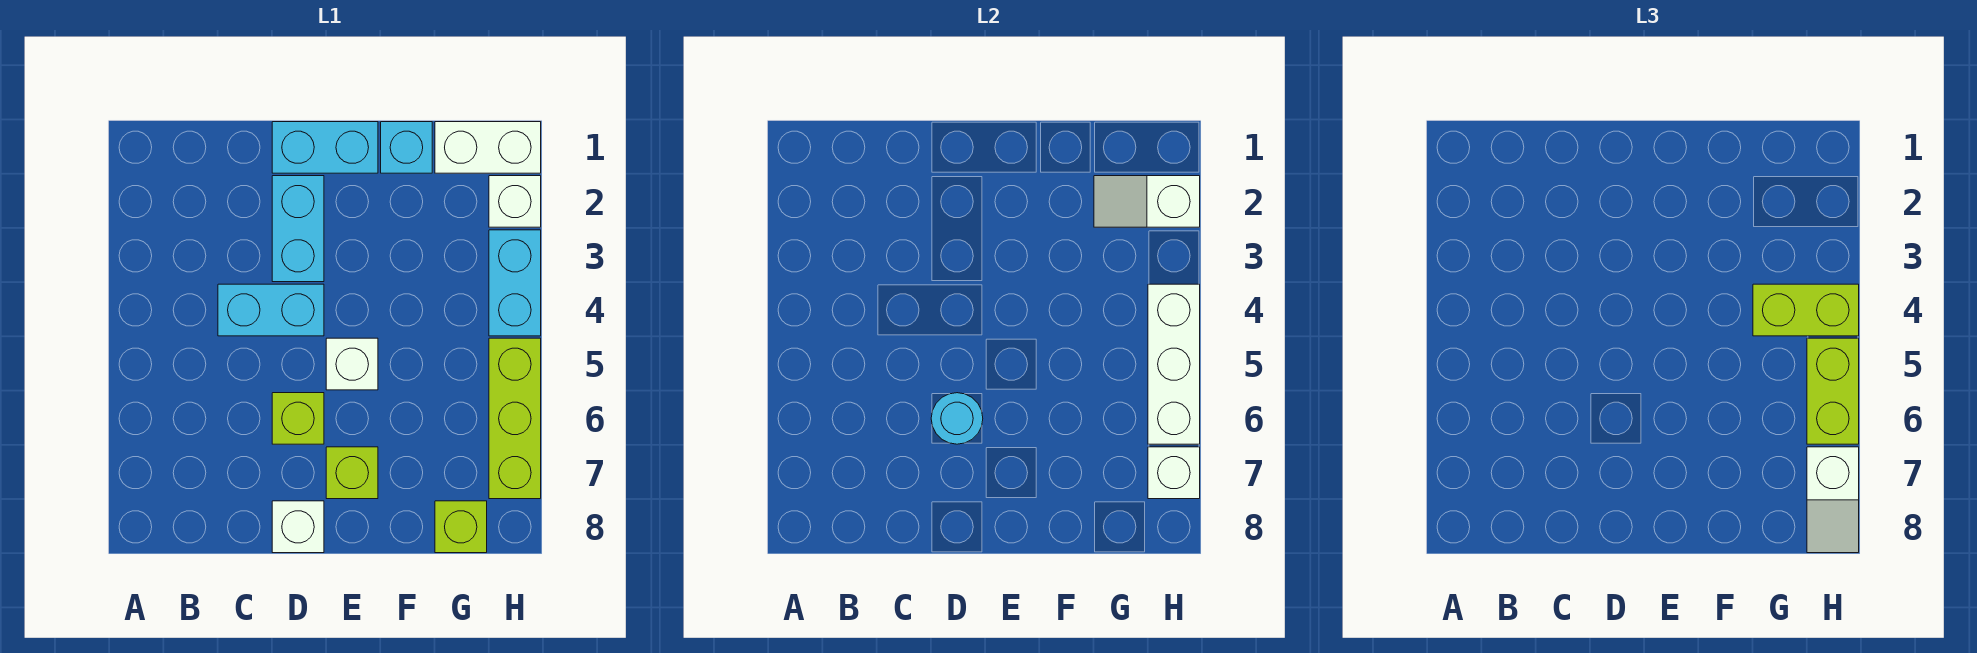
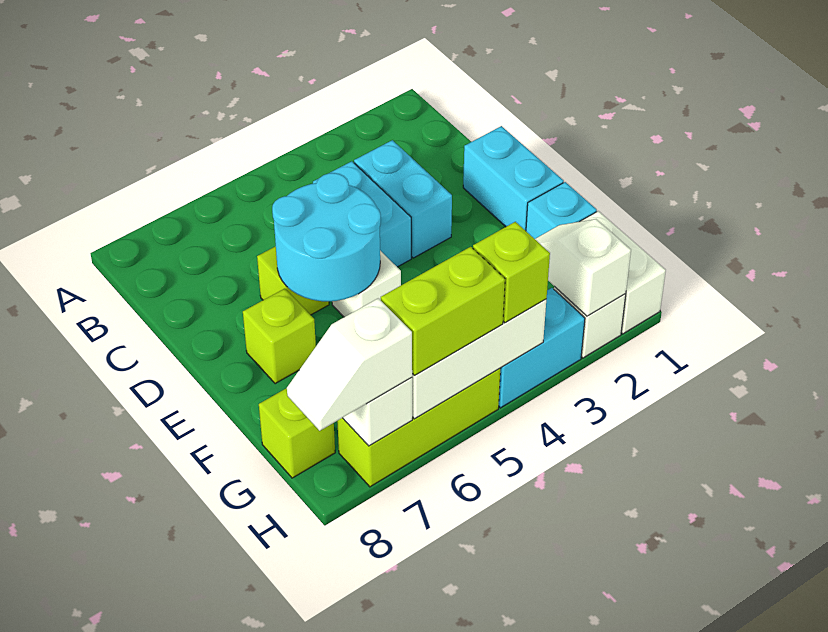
cyan brick D2:D3 level 1 -> cyan brick C3:D3 level 1
cyan round brick D6 level 2 -> cyan round brick D5:E6 level 2
white brick D8 level 1 -> none
lime brick G4:H4 level 3 -> lime brick H4 level 3

